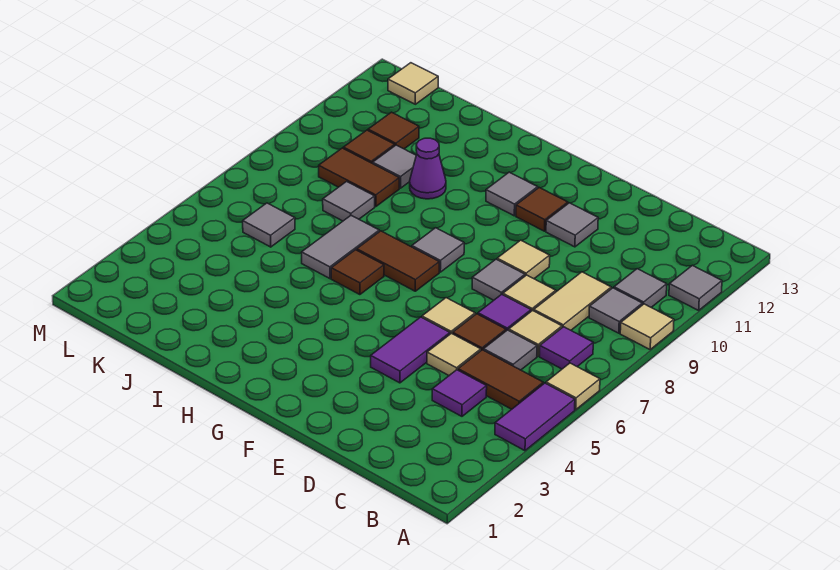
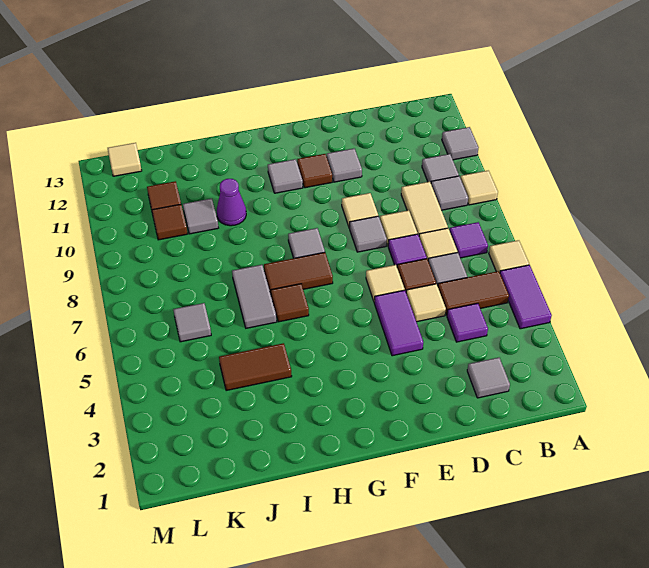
grey tile J8 level 1 -> grey tile C2 level 1
brown tile J9:K9 level 1 -> brown tile I4:J4 level 1

